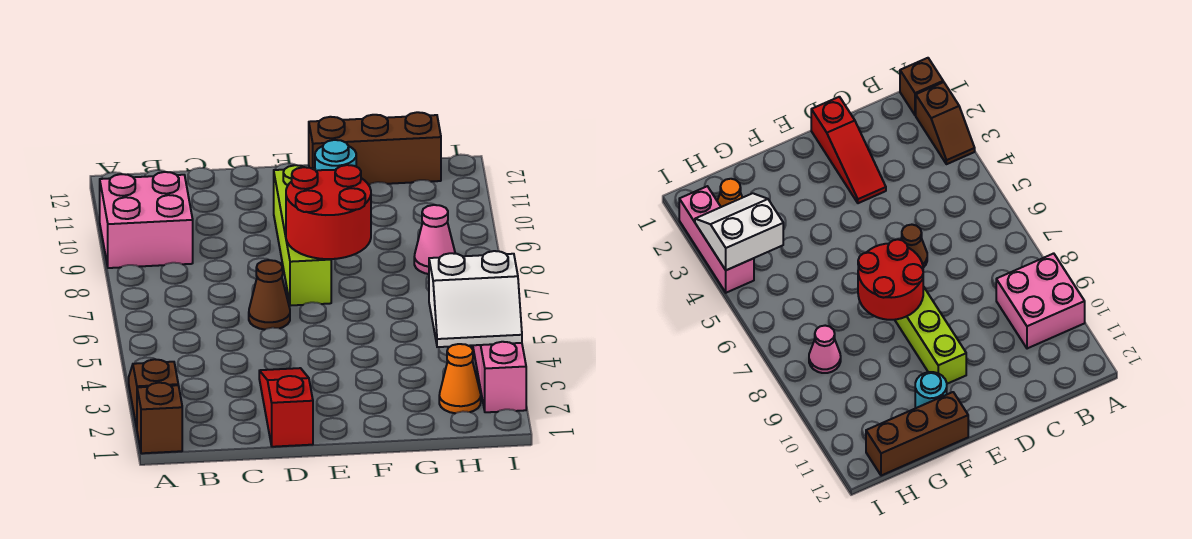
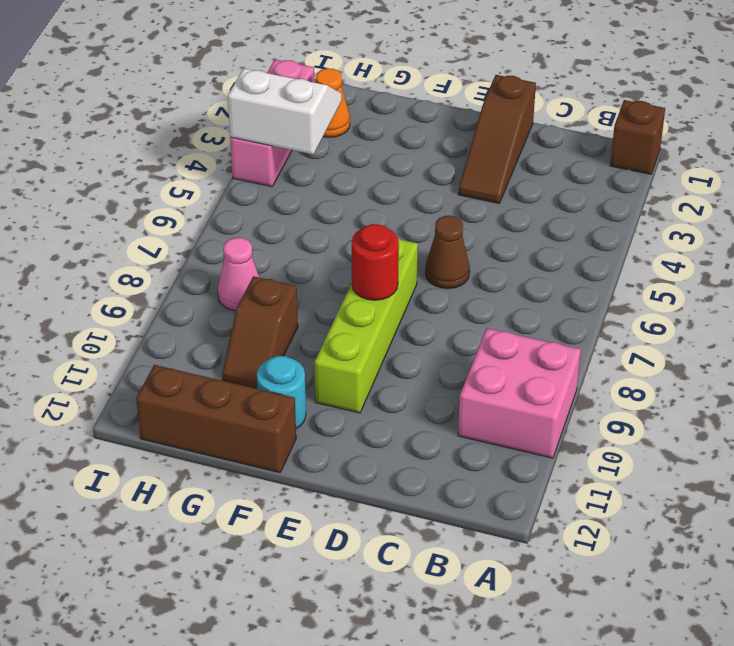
brown slope A2:A3 level 1 top 2 -> brown slope G9:G10 level 1 top 9
red slope D1:D3 level 1 top 1 -> brown slope D1:D3 level 1 top 1
red round brick E7:F8 level 2 -> red round brick E8 level 2

